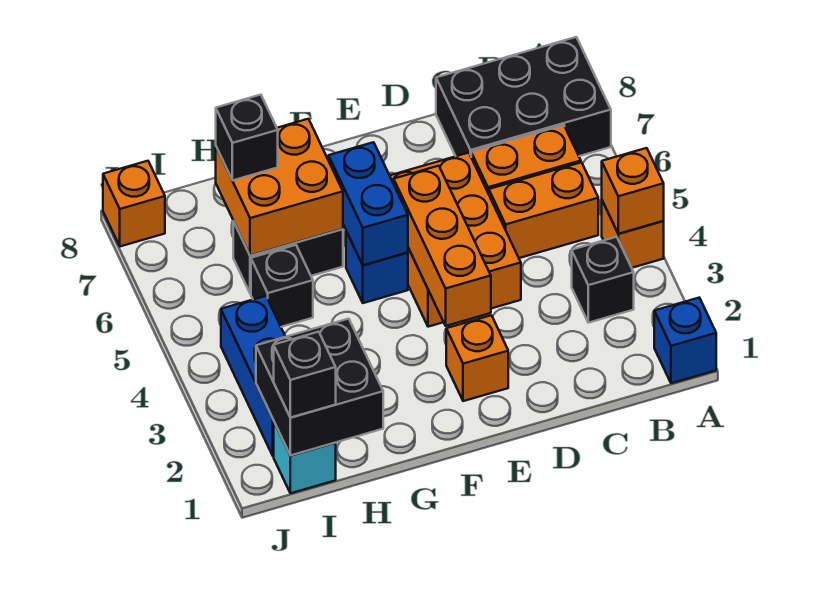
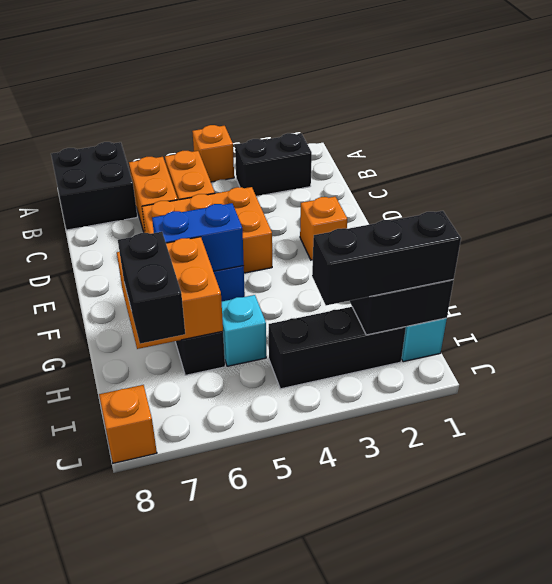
blue brick A1 level 1 -> none
orange brick A4 level 2 -> none
black brick A7:C8 level 1 -> black brick A7:B8 level 1
black brick B3 level 1 -> black brick B2:B3 level 1
orange brick E3:E5 level 2 -> none
black brick H5 level 1 -> cyan brick H5 level 1
black brick H7 level 3 -> black brick H7:I7 level 3
black brick I1 level 3 -> black brick I1:I3 level 3
blue brick I2:I4 level 1 -> black brick I2:I4 level 1

